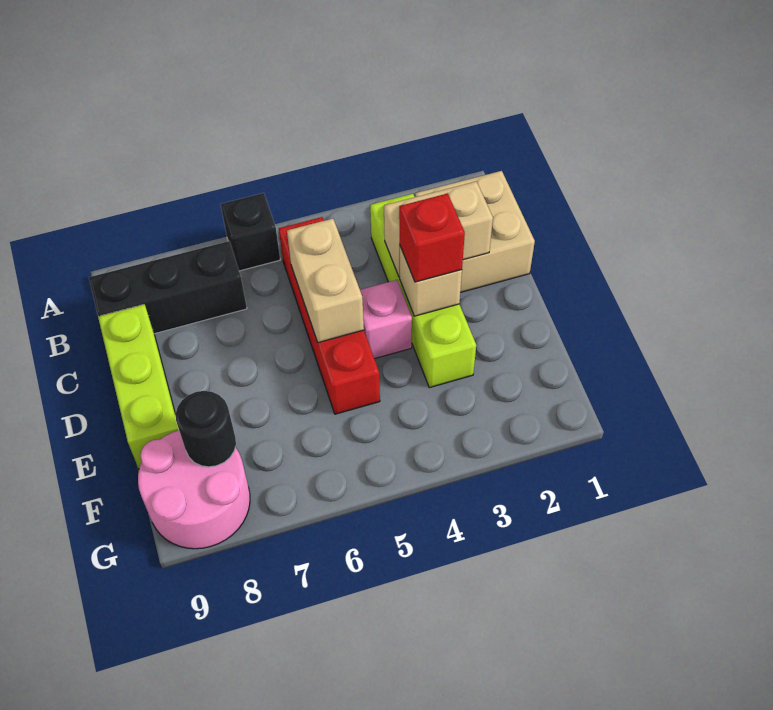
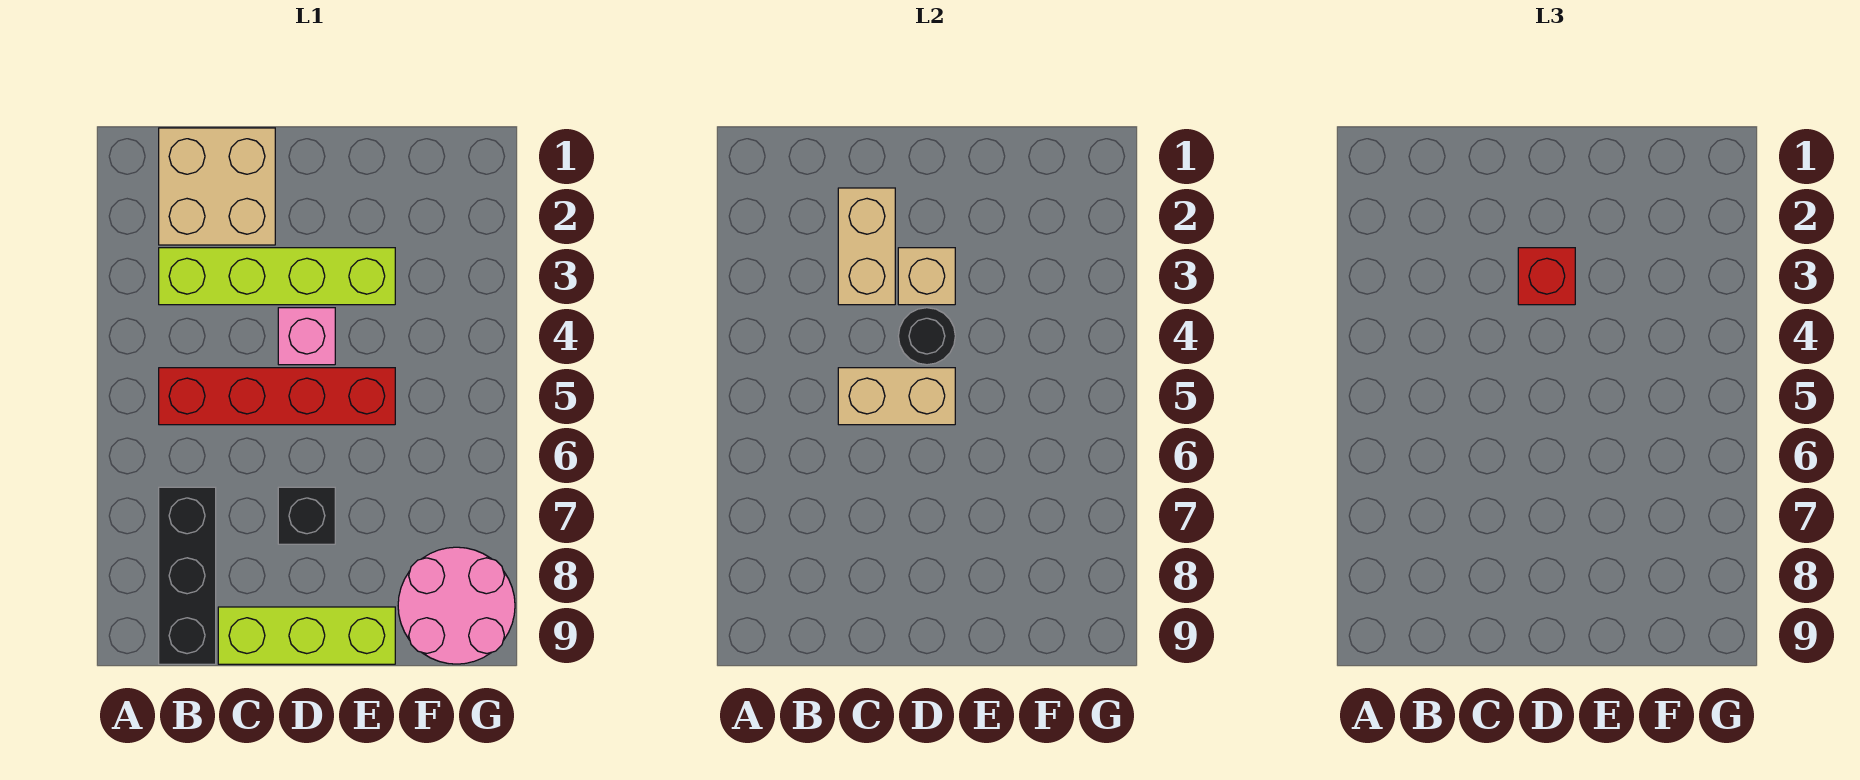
black brick A6 level 1 -> black brick D7 level 1
black round brick F8 level 2 -> black round brick D4 level 2

